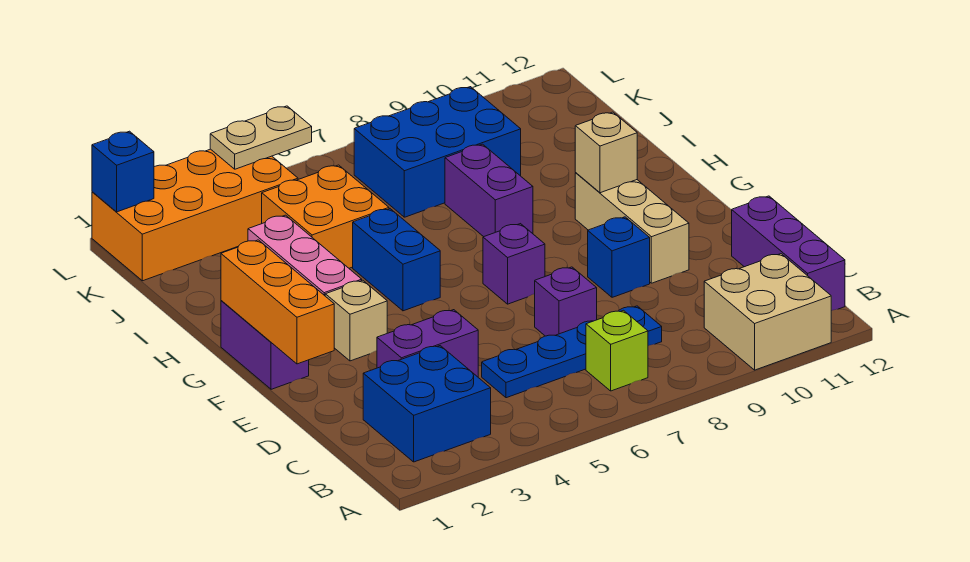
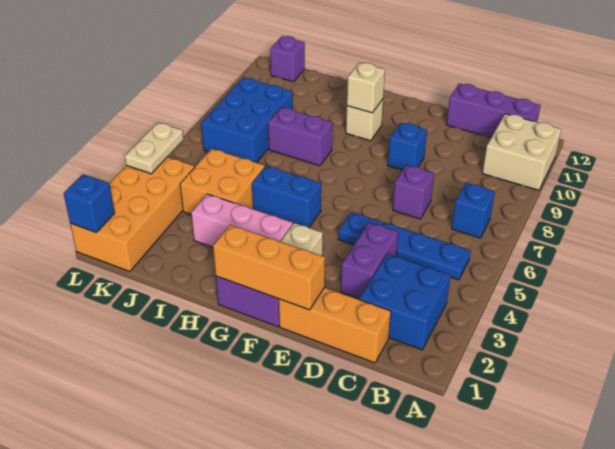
lime brick B7 level 1 -> blue brick B7 level 1
none -> orange brick C1:E1 level 1
blue plate C5:C8 level 1 -> blue plate B5:E5 level 1
tan brick E10:G10 level 1 -> tan brick G10 level 1
purple brick F7 level 1 -> purple brick K12 level 1

